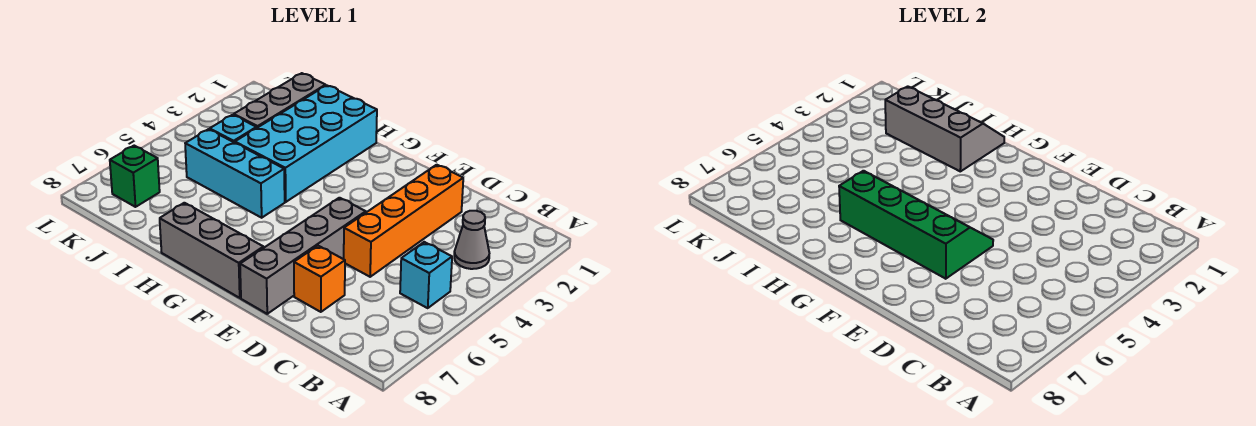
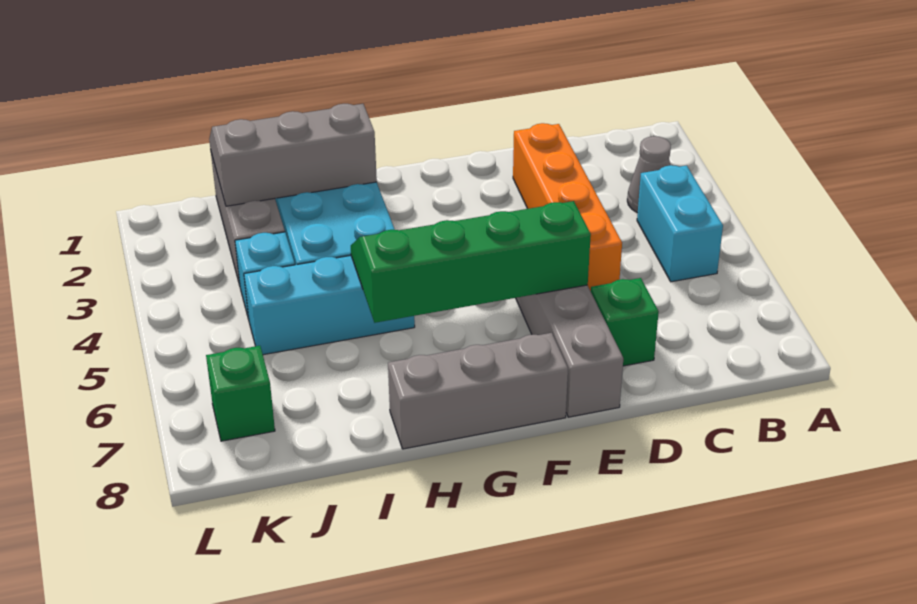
cyan brick B5 level 1 -> cyan brick B4:B5 level 1
orange brick D7 level 1 -> green brick D7 level 1

